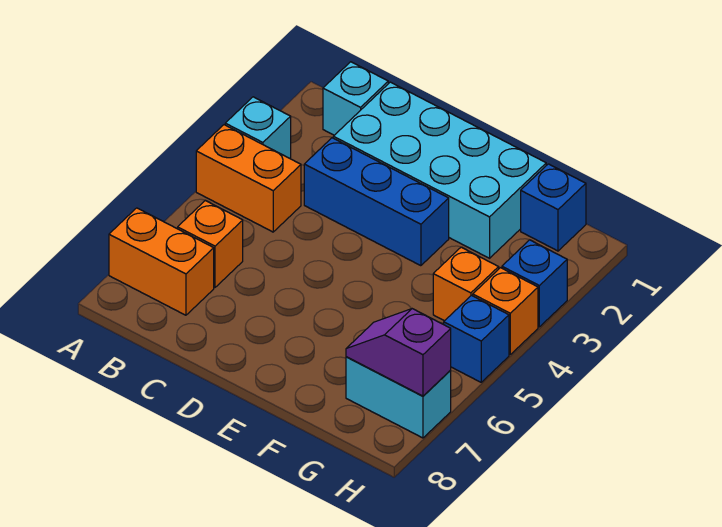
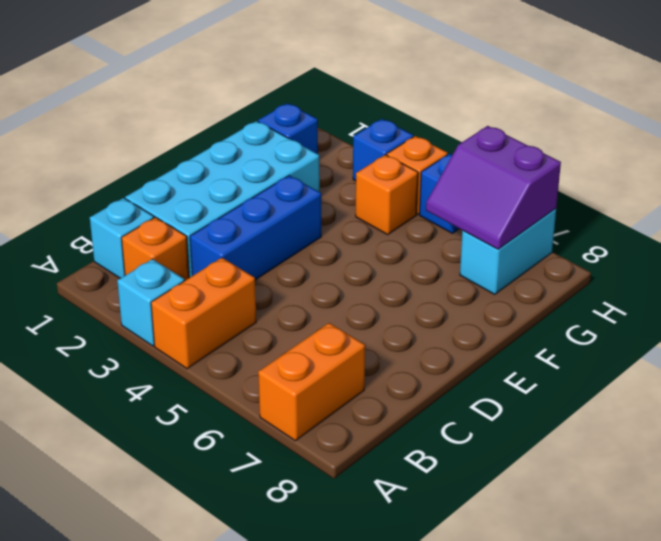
orange brick B6 level 1 -> orange brick B2 level 1
purple slope G7:H7 level 2 top H -> purple slope G6:H7 level 2 top H

